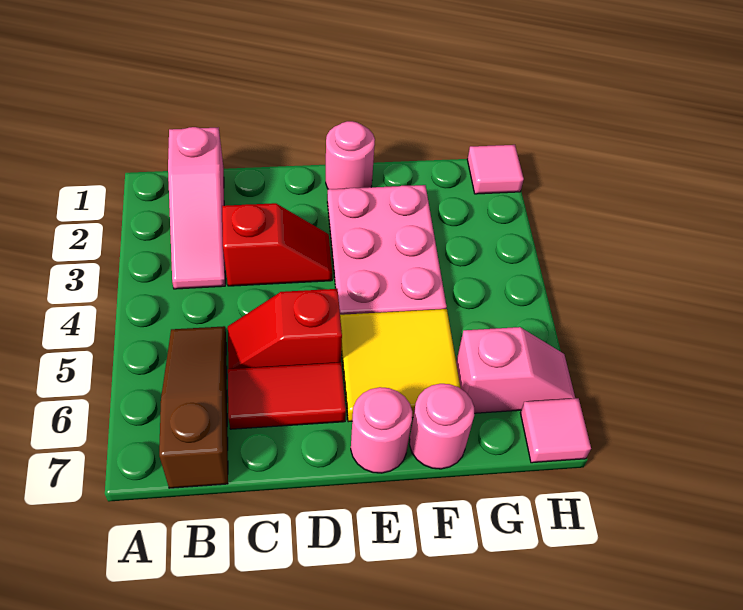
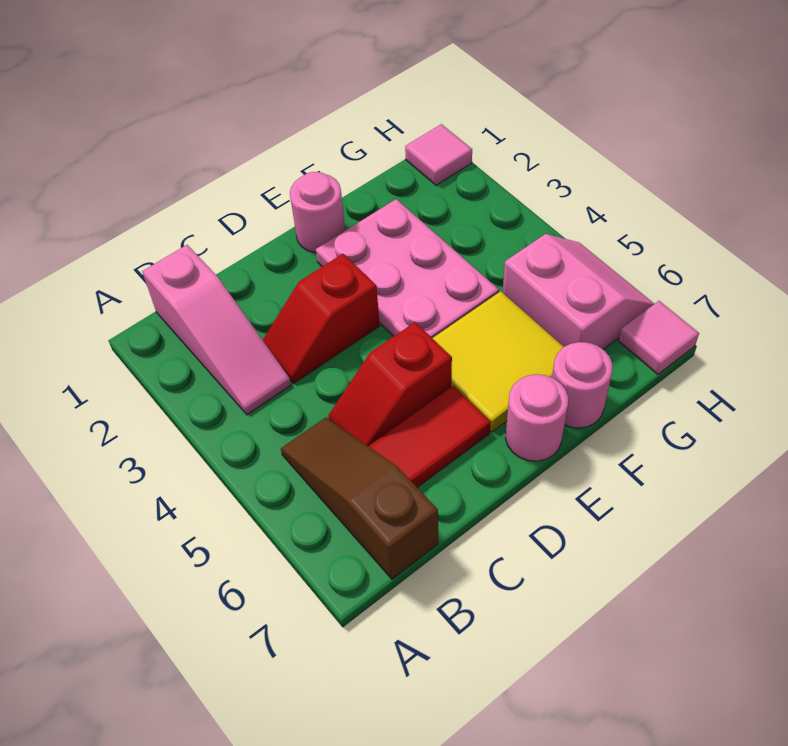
red slope C3:D3 level 1 top C -> red slope C3:D3 level 1 top D
pink slope G6:H6 level 1 top G -> pink slope G5:H6 level 1 top G

